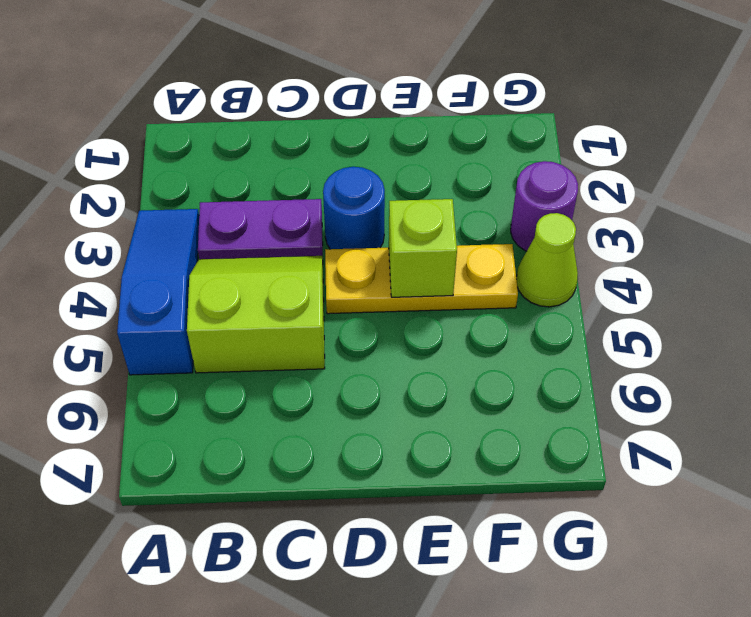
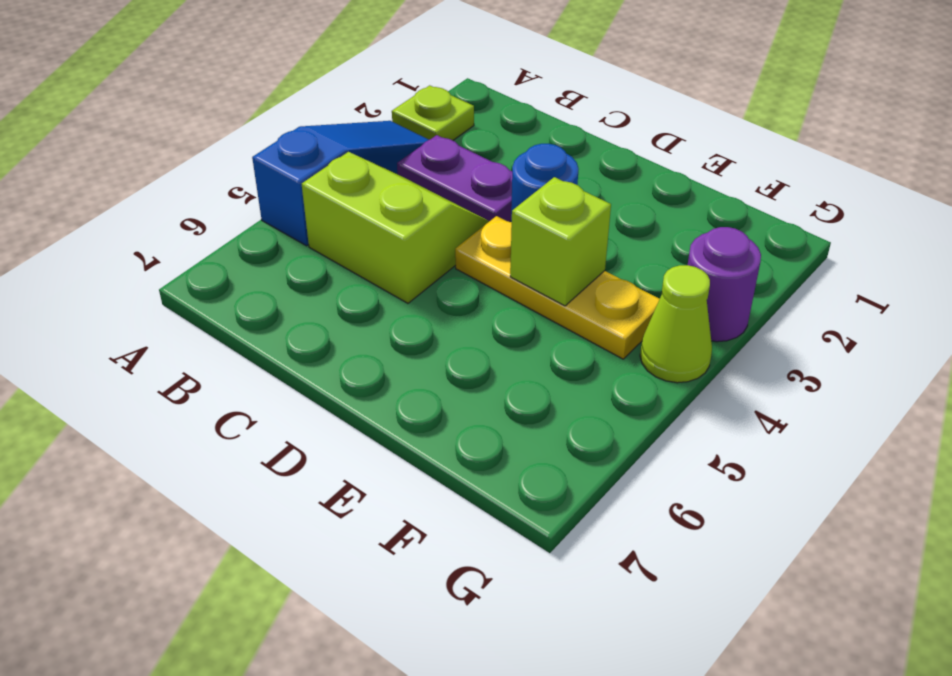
none -> lime plate A2 level 1

